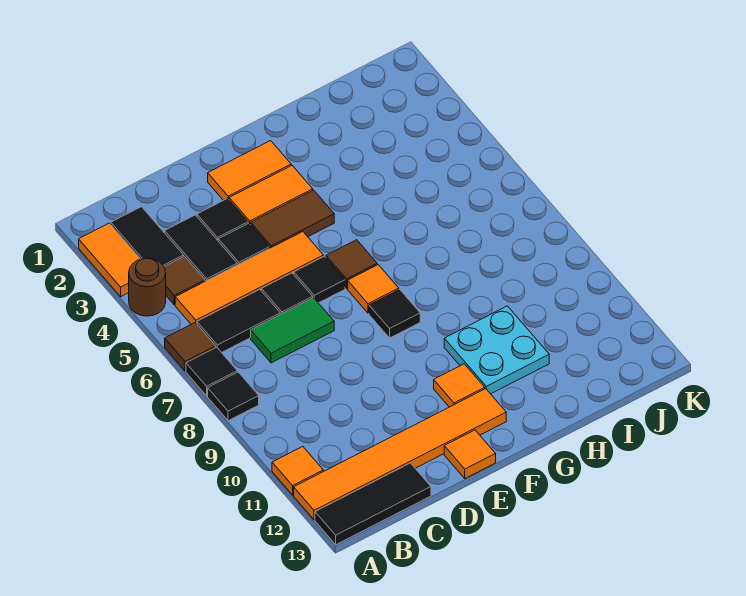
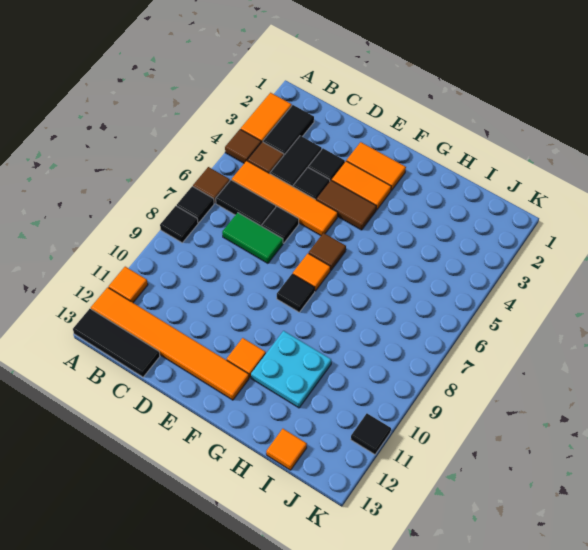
brown round brick A4 level 1 -> brown tile A4 level 1
black tile E6 level 1 -> black tile K11 level 1
orange tile E13 level 1 -> orange tile I13 level 1

